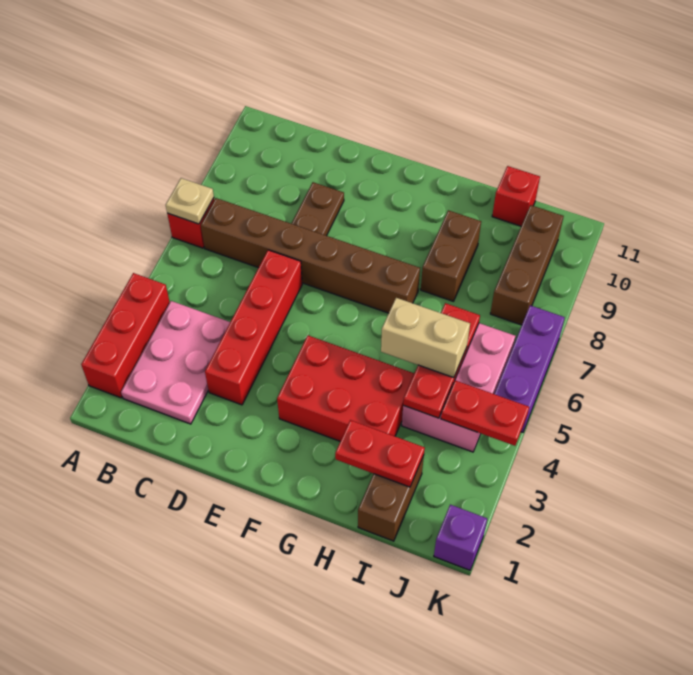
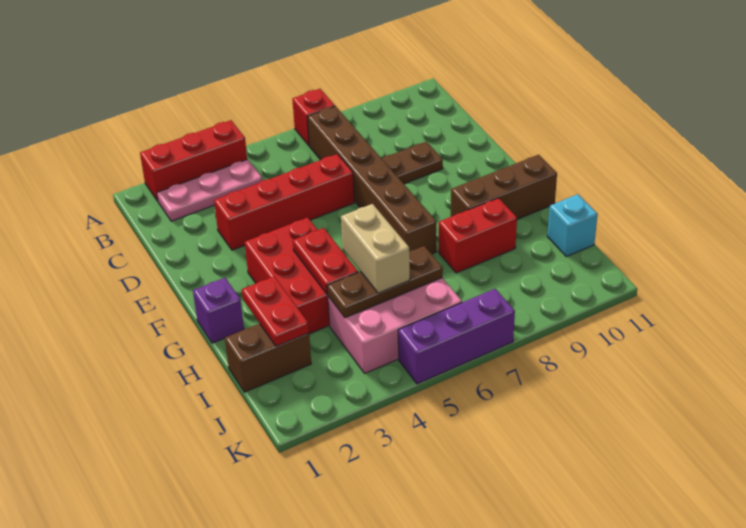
tan plate A7 level 2 -> none
pink plate B2:C4 level 1 -> pink plate B2:B4 level 1
brown brick H8:H9 level 1 -> red brick H8:H9 level 1
red plate I4:I6 level 2 -> brown plate I4:I6 level 2
red brick I11 level 1 -> cyan brick I11 level 1
red plate J4:K4 level 2 -> red plate G4:H4 level 2
brown brick J8:J10 level 1 -> brown brick G9:G11 level 1
purple brick K1 level 1 -> purple brick G1 level 1

